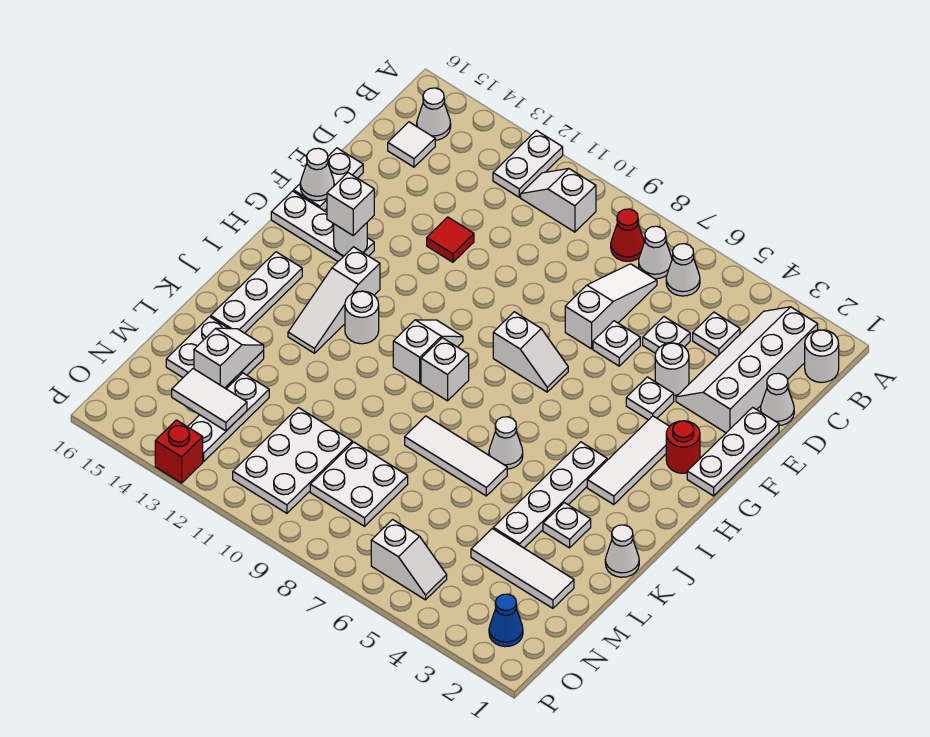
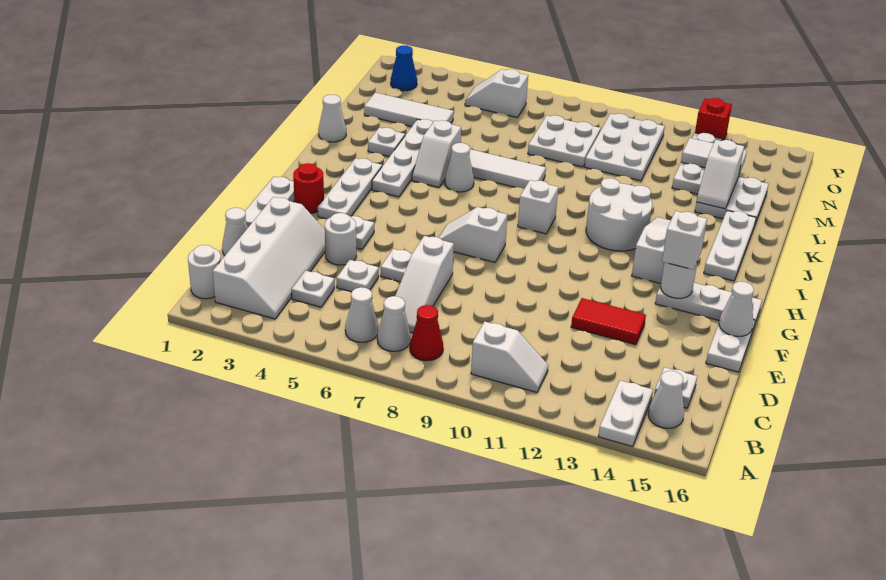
white plate A12:B12 level 1 -> white plate A14:B14 level 1
white tile C15 level 1 -> white plate C15 level 1
red tile E12 level 1 -> red tile E12:E13 level 1
white tile G3:I3 level 1 -> white plate G3:I3 level 1
white slope H10:I10 level 1 top I -> white slope J5:K5 level 1 top K
white round brick I12 level 1 -> white round brick I11:J12 level 1

